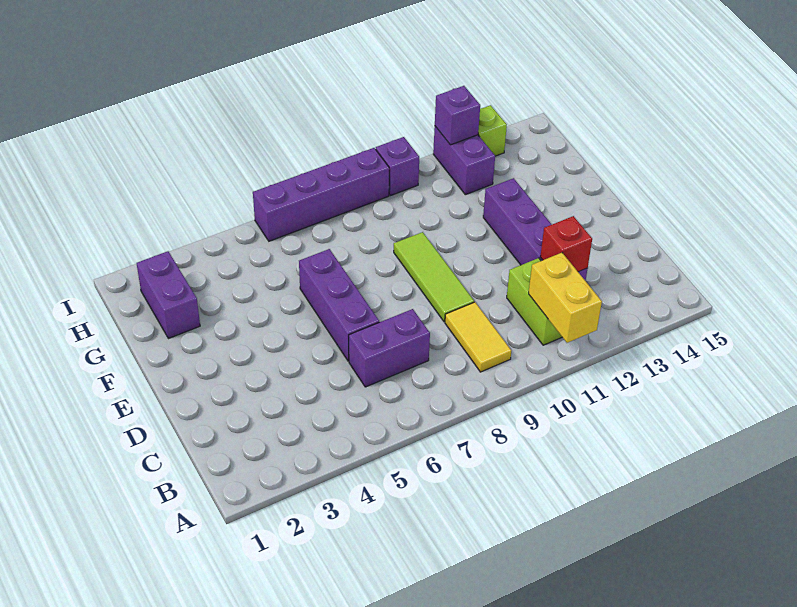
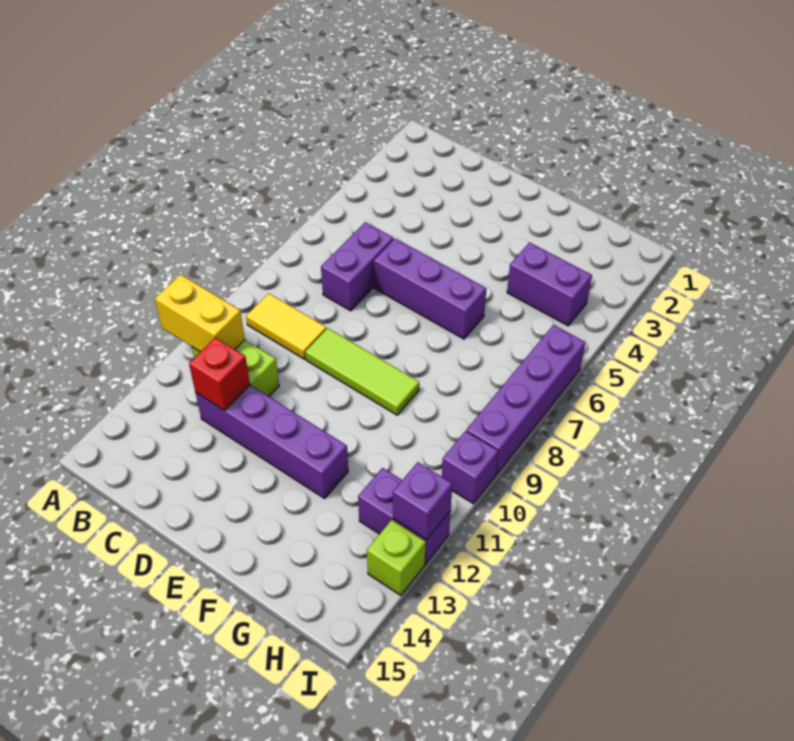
purple brick G2:H2 level 1 -> purple brick G4:H4 level 1

